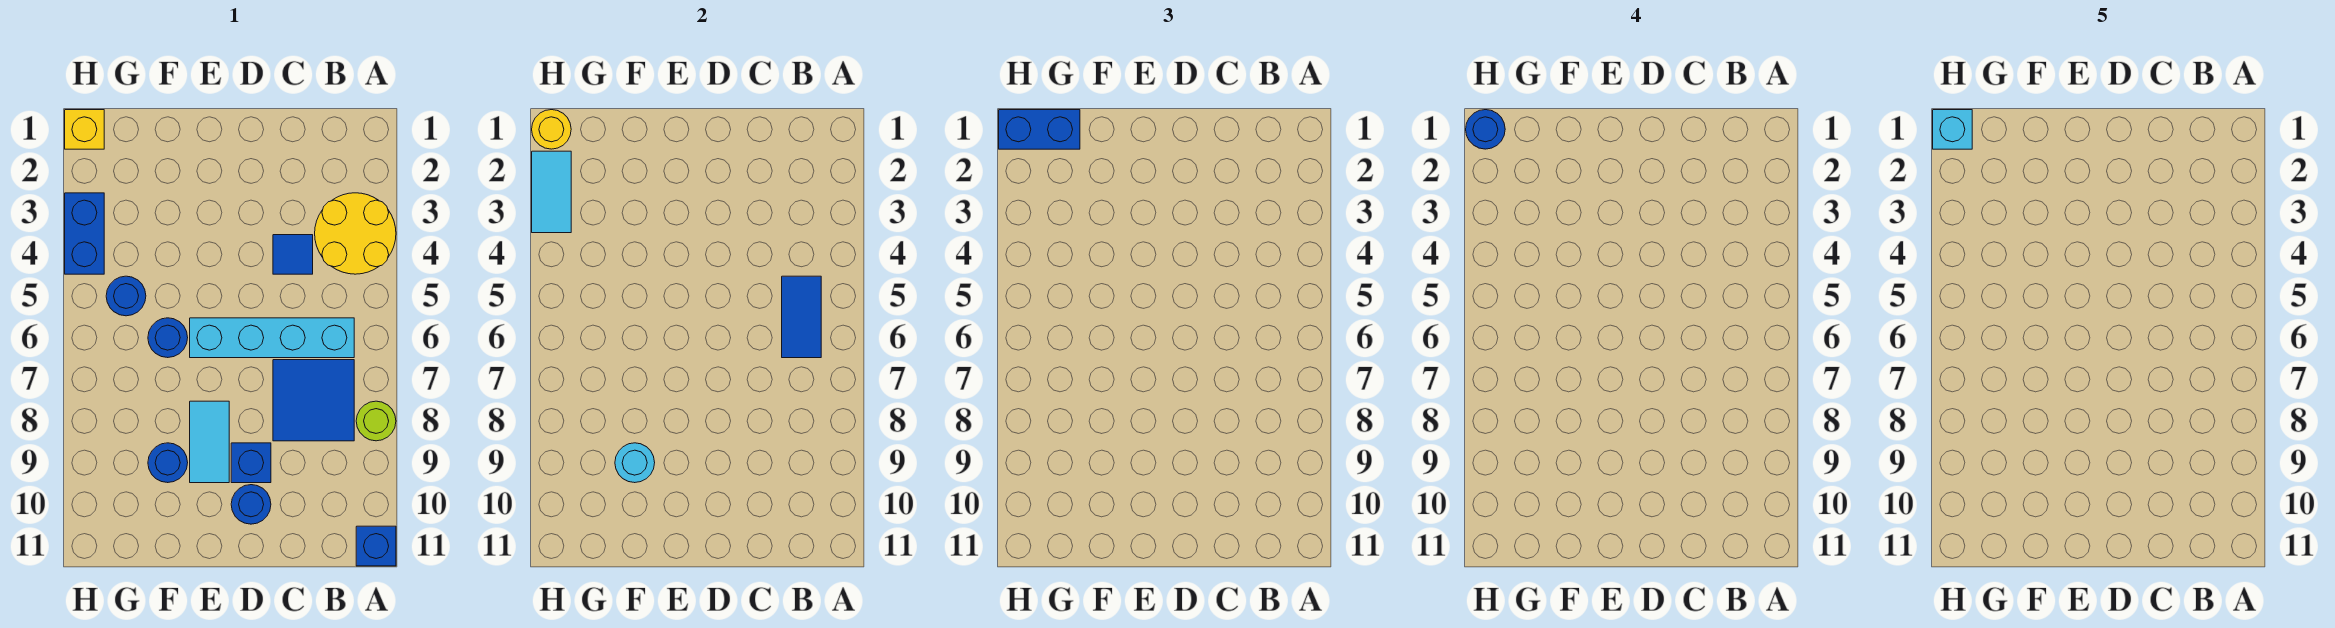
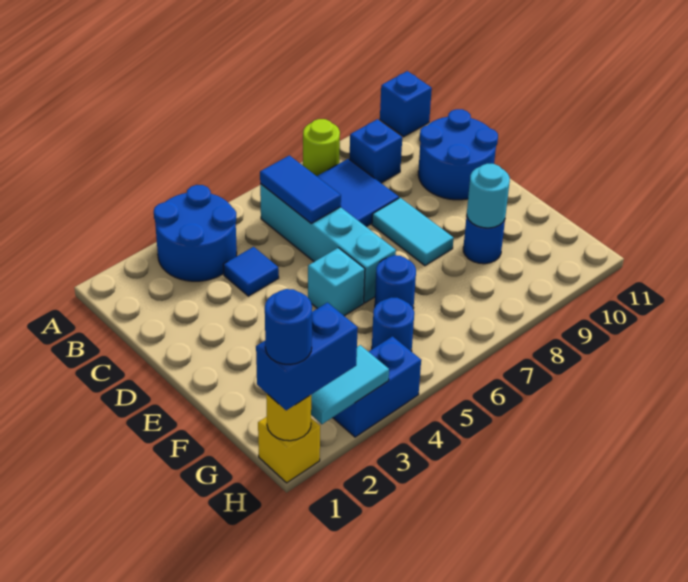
yellow round brick A3:B4 level 1 -> blue round brick A3:B4 level 1
blue tile B5:B6 level 2 -> blue tile B6:C6 level 2
blue brick D9 level 1 -> blue brick B9 level 1
blue round brick D10 level 1 -> blue round brick C10:D11 level 1
cyan tile E8:E9 level 1 -> cyan tile D8:E8 level 1
blue brick G1:H1 level 3 -> blue brick H1:H2 level 3
cyan brick H1 level 5 -> cyan brick E5 level 1

